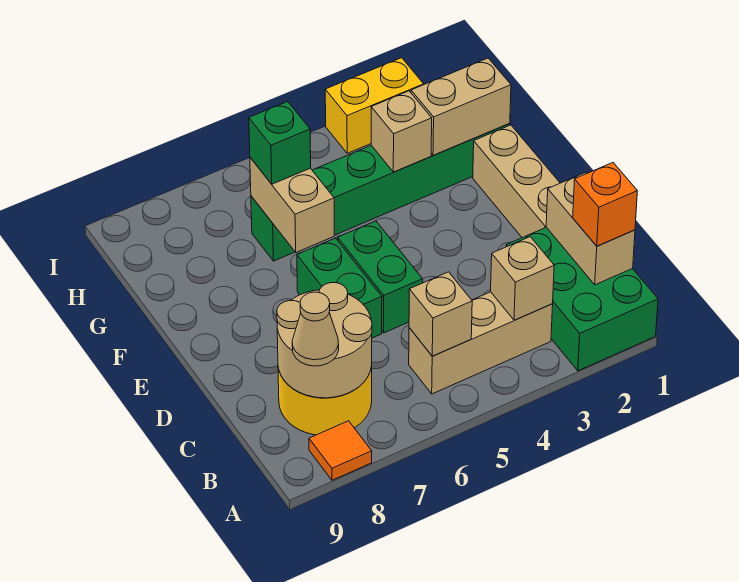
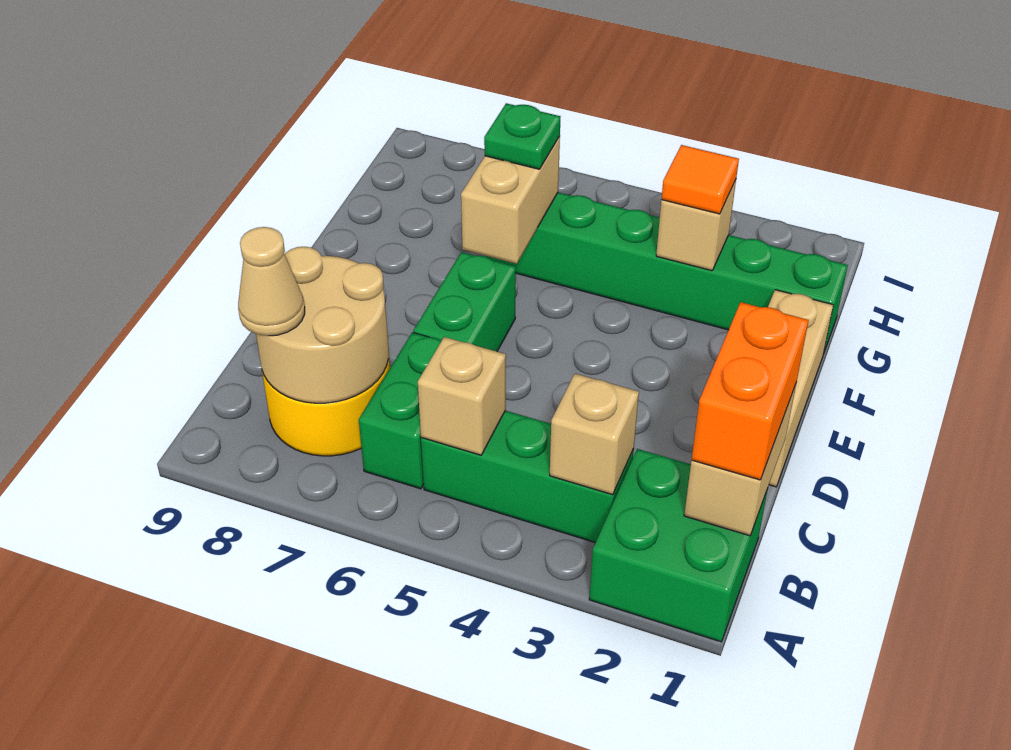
green brick A1:C2 level 1 -> green brick A1:B2 level 1
orange tile A8 level 1 -> orange tile G3 level 3
orange brick B1 level 3 -> orange brick B1:C1 level 3
tan brick B3:B5 level 1 -> green brick B3:B5 level 1
green brick D5:E5 level 1 -> green brick B6:C6 level 1
tan brick G1:G2 level 2 -> none
green brick G6 level 3 -> green plate G6 level 3
yellow brick I2:I3 level 1 -> none

